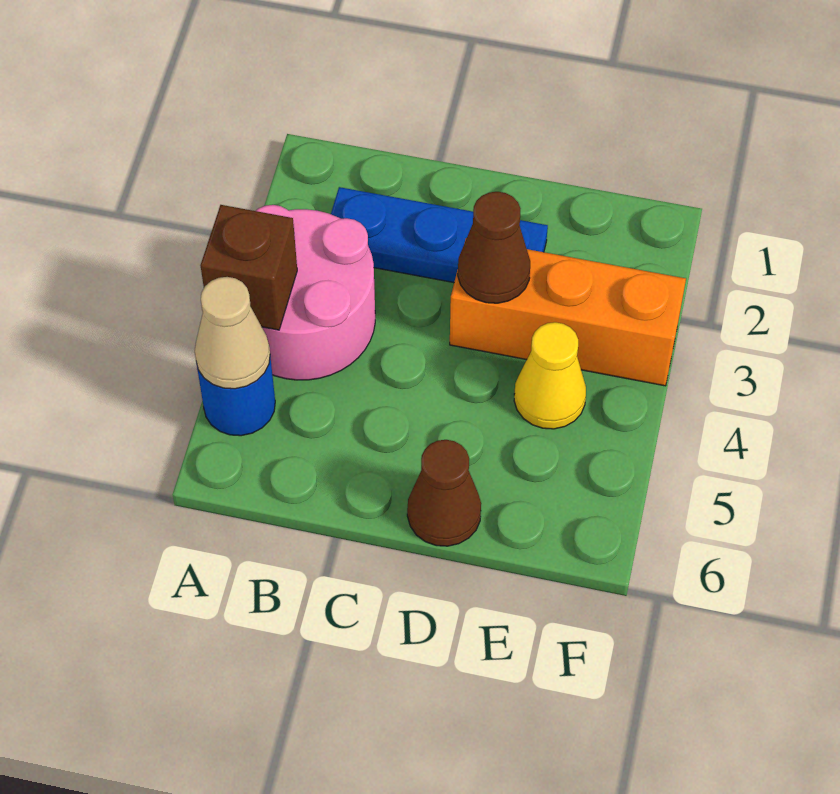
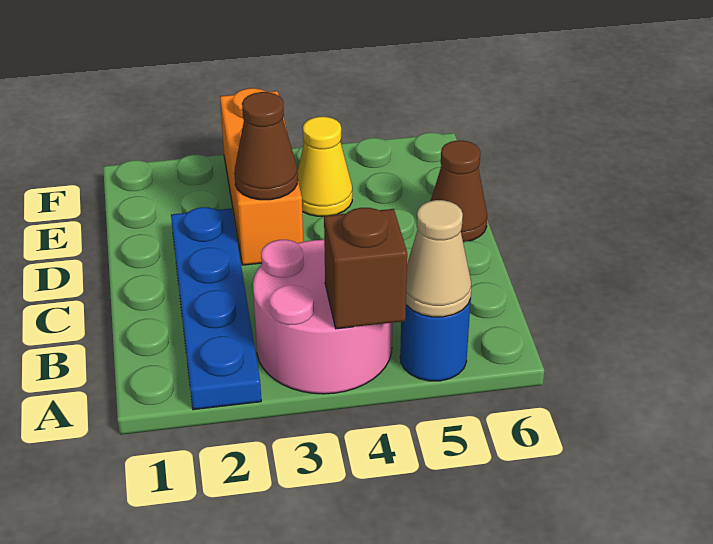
blue plate B2:D2 level 1 -> blue plate A2:D2 level 1

